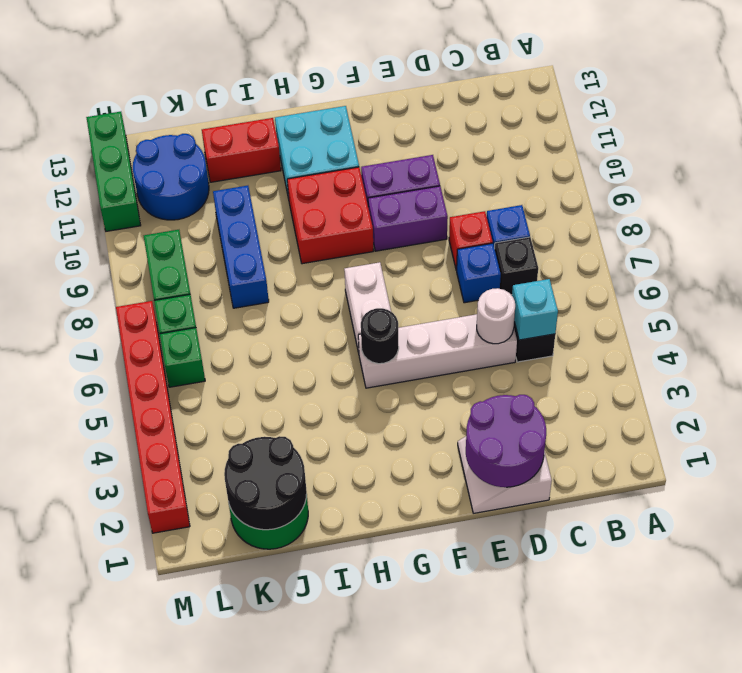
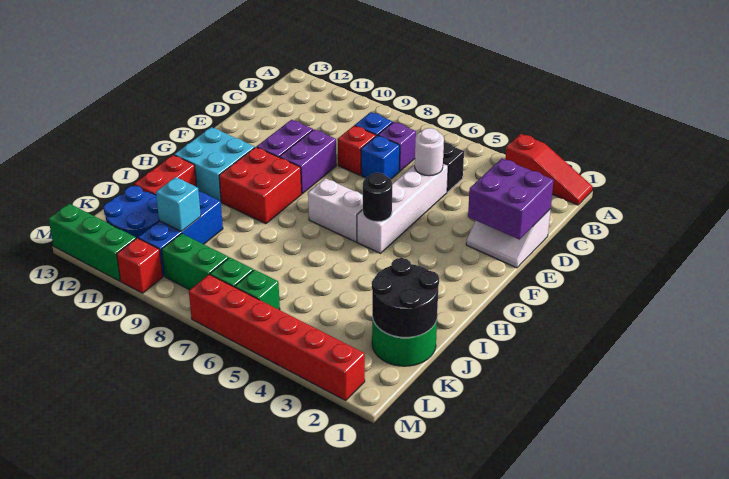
none -> red slope A1:A3 level 1 top 3
cyan brick C5 level 2 -> cyan brick K10 level 2
black brick C7 level 1 -> purple brick C7 level 1
purple round brick D1:E2 level 2 -> purple brick D1:E2 level 2
blue brick J8:J10 level 1 -> blue brick J10:L10 level 1
none -> red brick M10 level 1

